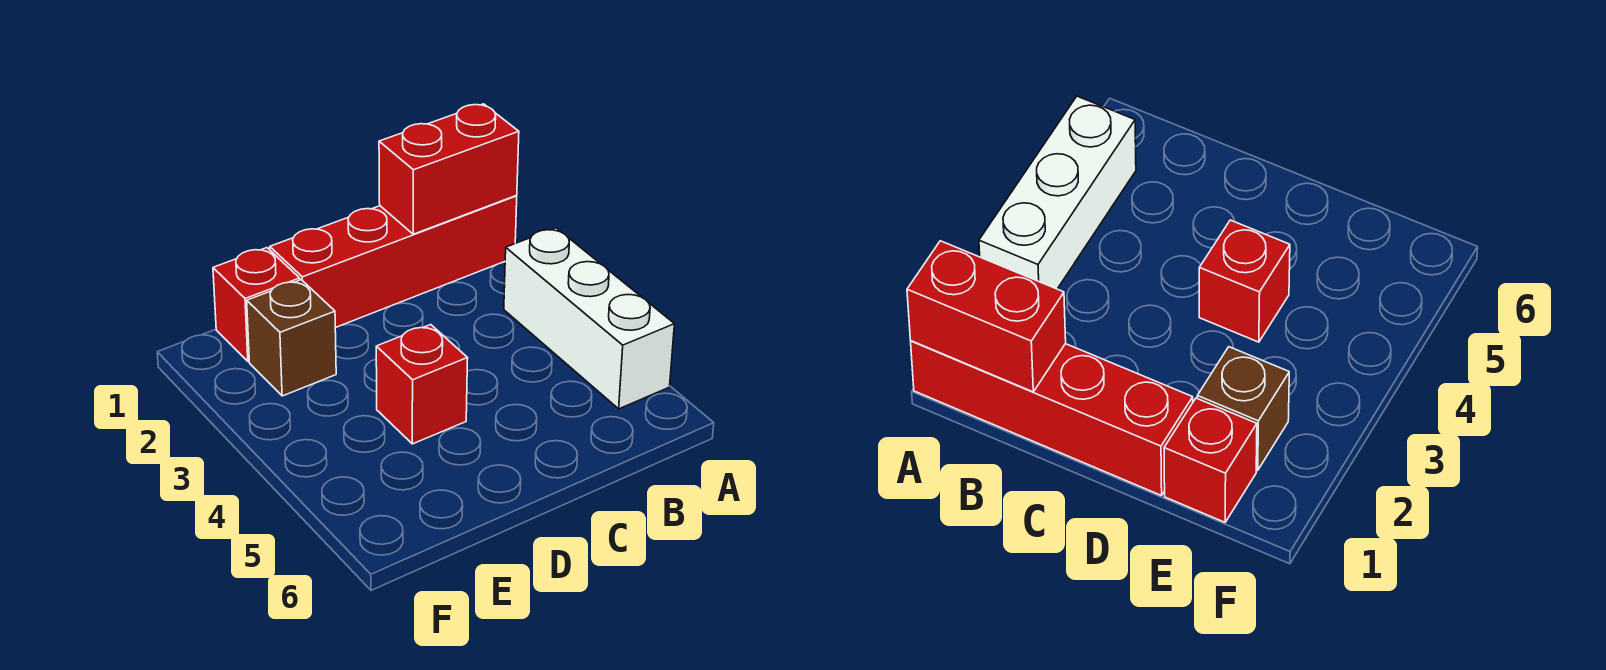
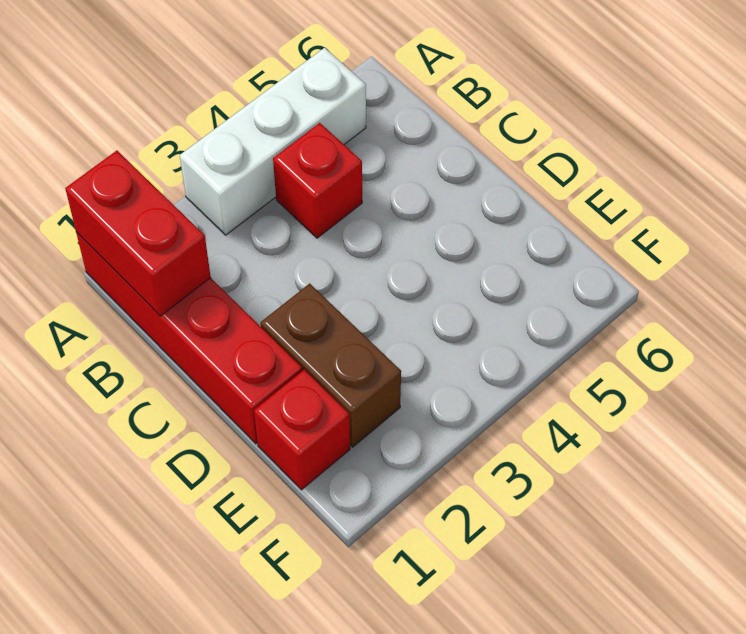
red brick D4 level 1 -> red brick B4 level 1
brown brick E2 level 1 -> brown brick D2:E2 level 1

